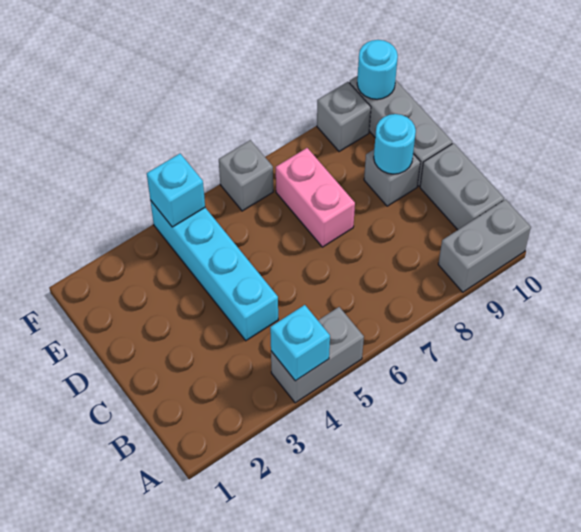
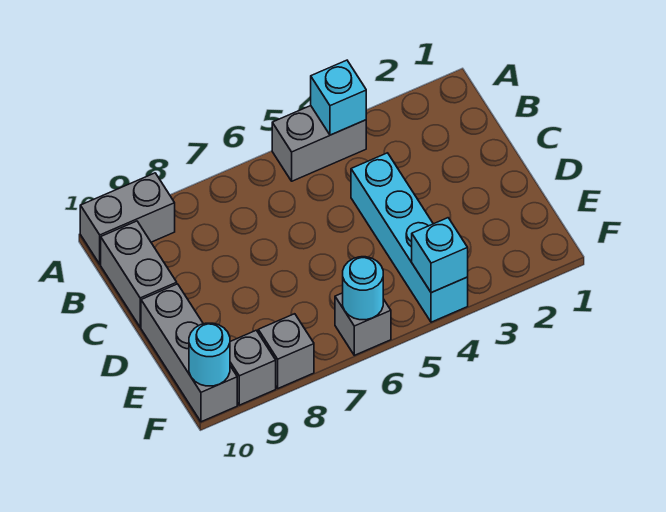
pink brick D7:E7 level 1 -> none
grey brick D9 level 1 -> grey brick F8 level 1
cyan round brick D9 level 2 -> cyan round brick F6 level 2

